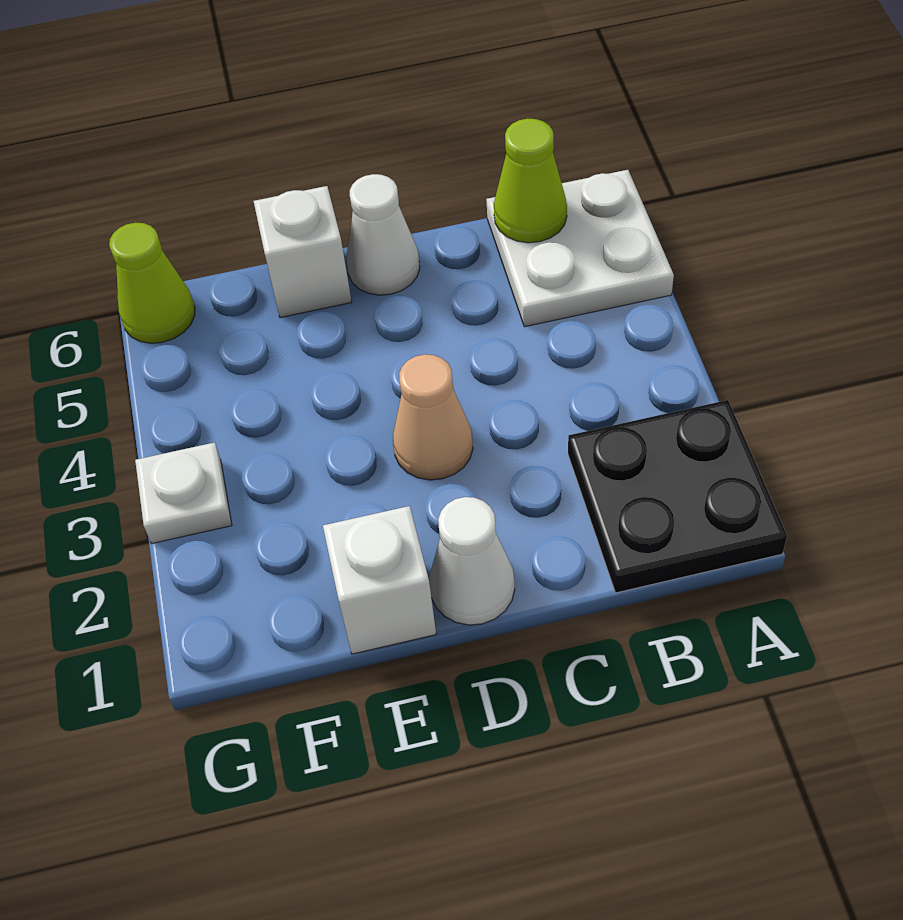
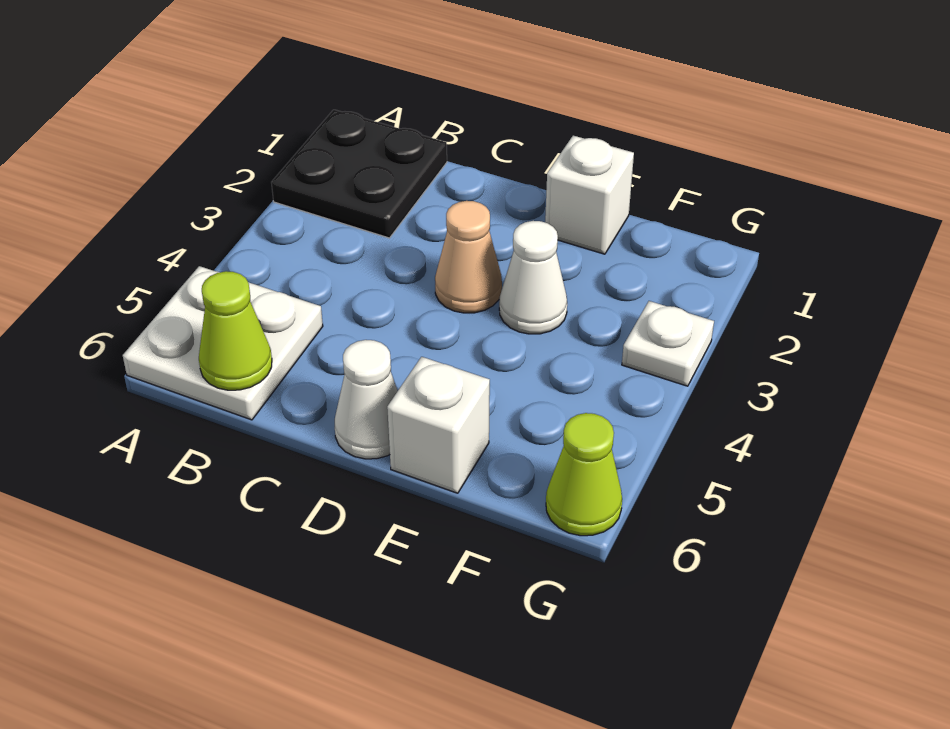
white cone D1 level 1 -> white cone E3 level 1

